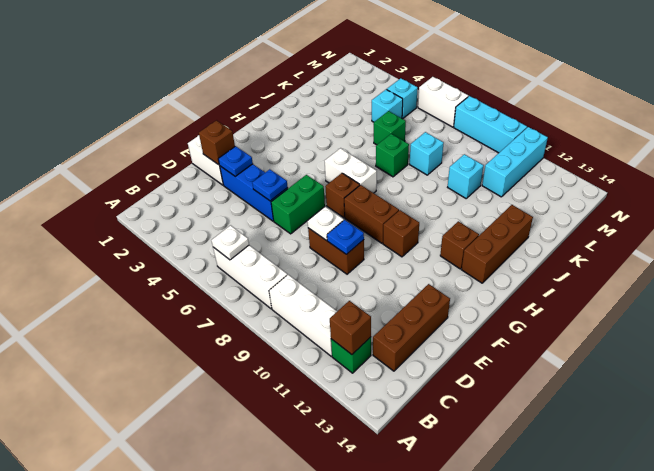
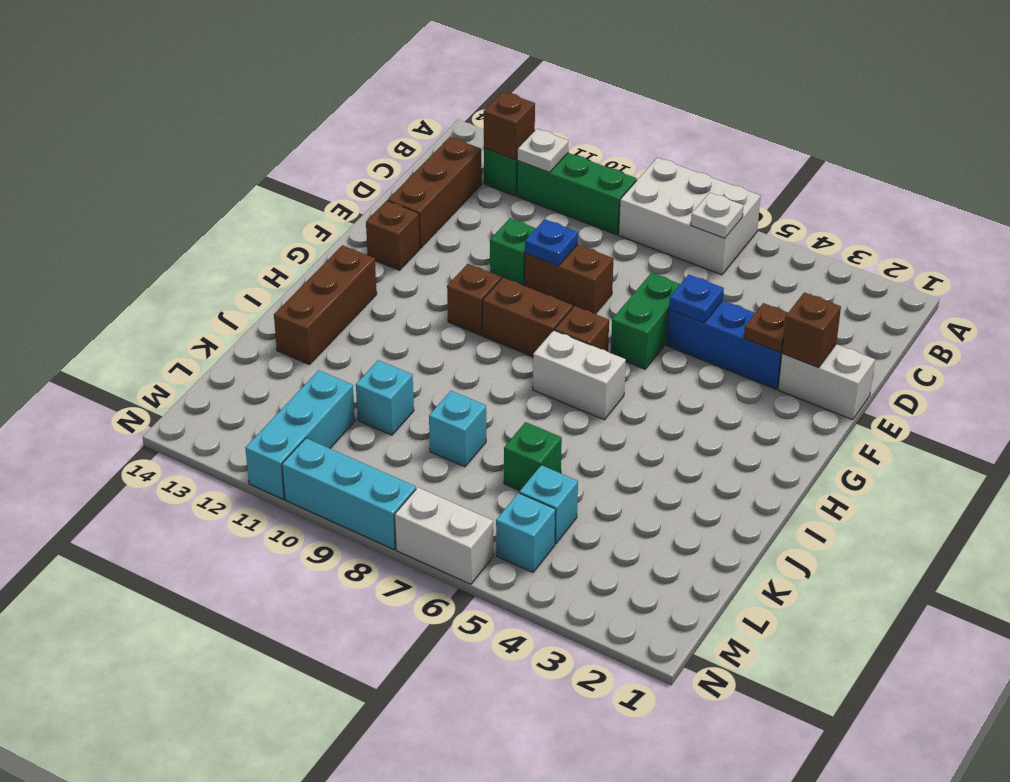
white brick B6:B8 level 1 -> white brick A6:B8 level 1
white brick B9:B11 level 1 -> green brick B9:B11 level 1
blue plate E3 level 2 -> brown plate E3 level 2
white plate E8 level 2 -> white plate B11 level 2
brown brick H12 level 1 -> brown brick F13 level 1
green brick J7 level 1 -> green brick E10 level 1

